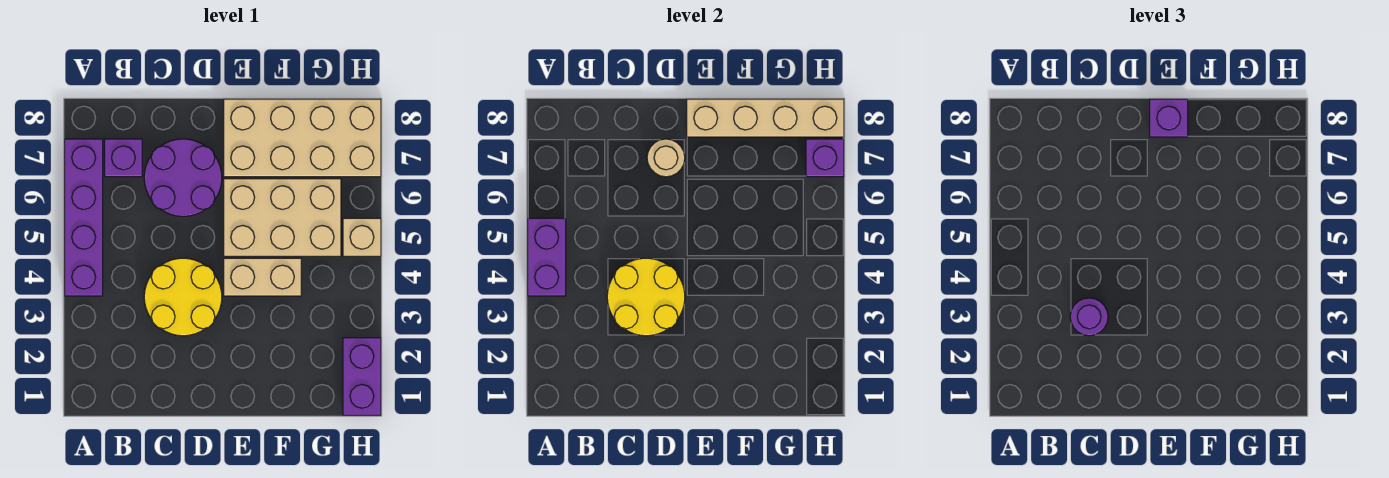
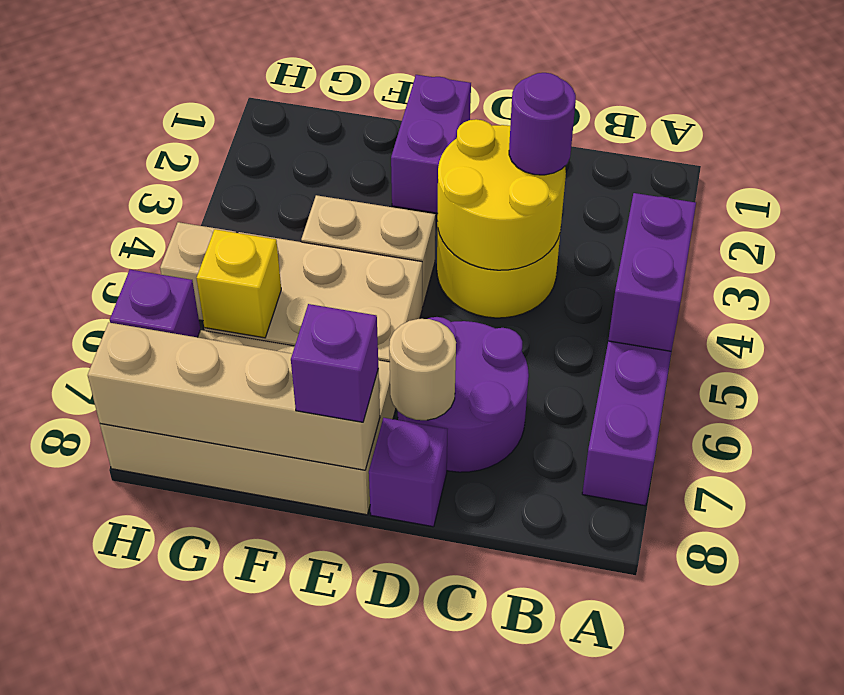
purple brick B7 level 1 -> purple brick D8 level 1
none -> yellow brick G6 level 2
purple brick H1:H2 level 1 -> purple brick E1:E2 level 1

